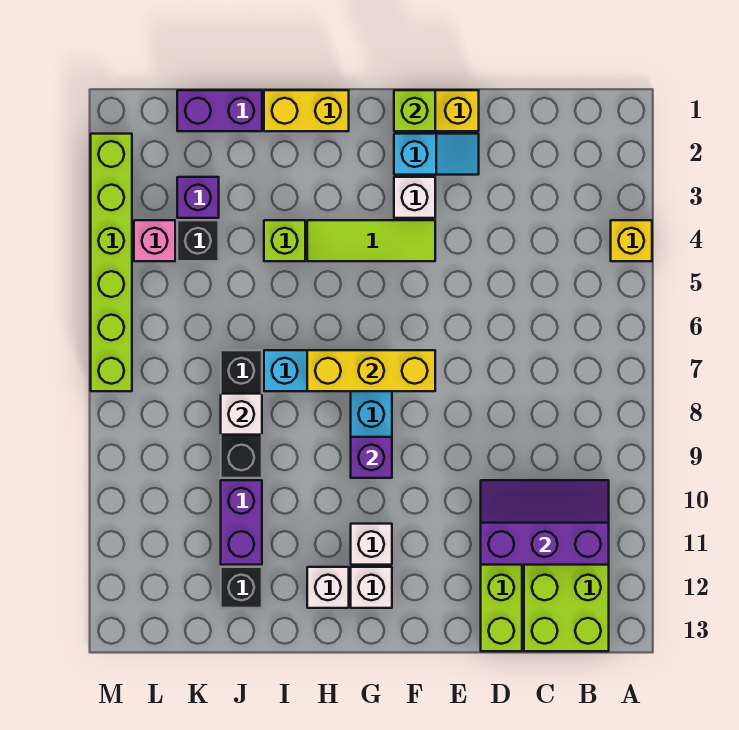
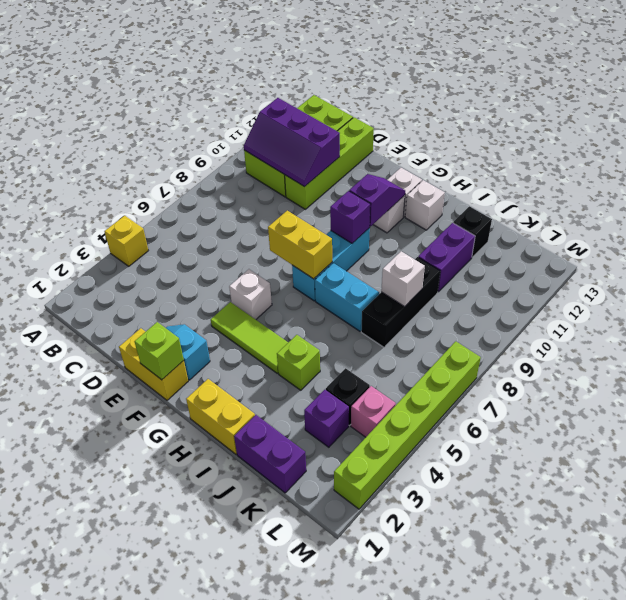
white brick F3 level 1 -> white brick F5 level 1
yellow brick F7:H7 level 2 -> yellow brick F7:G7 level 2
none -> purple slope G10:G11 level 2 top 10

